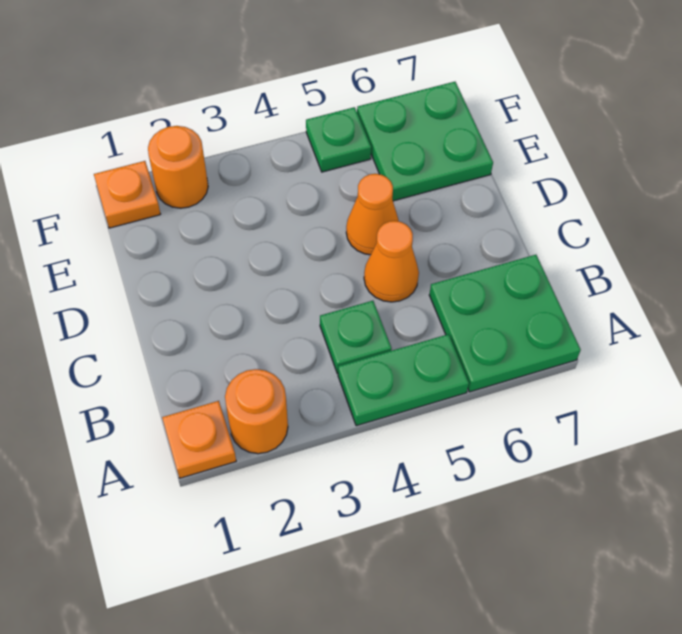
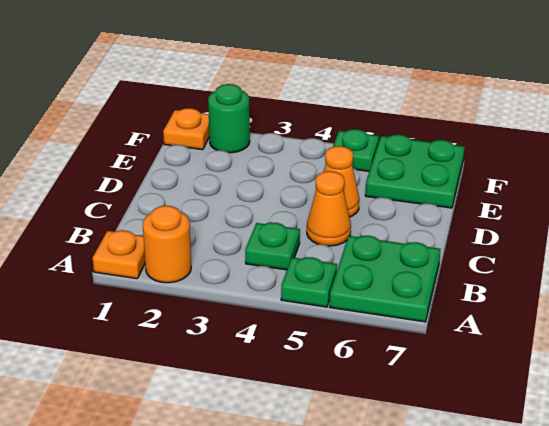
green plate A4:A5 level 1 -> green plate A5 level 1
orange round brick F2 level 1 -> green round brick F2 level 1

